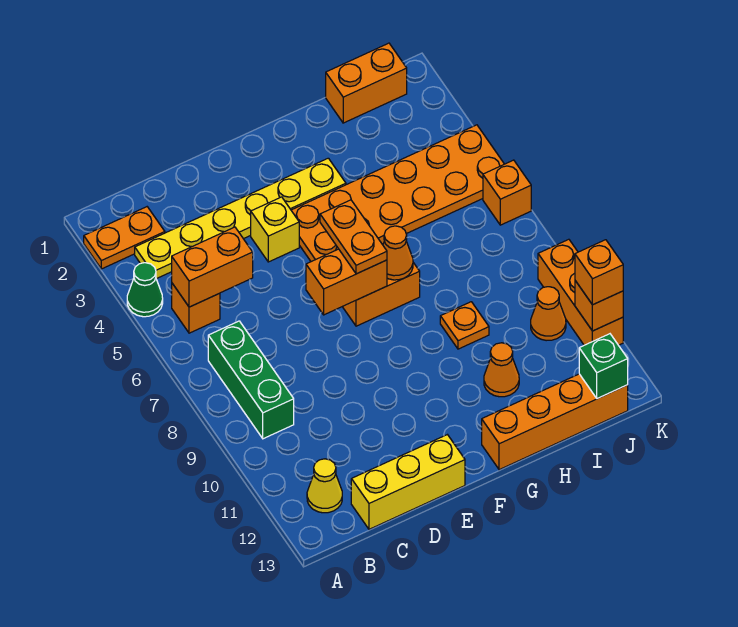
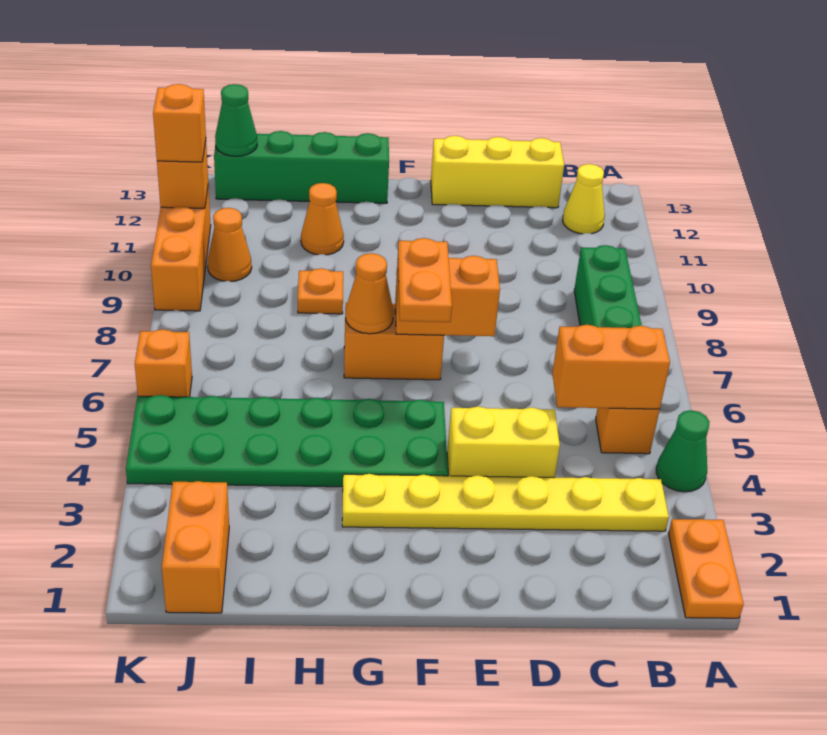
orange plate A2:B2 level 1 -> orange plate A1:A2 level 1
yellow brick E4 level 1 -> yellow brick D4:E4 level 1
orange plate F4:K5 level 1 -> green plate F4:K5 level 1
orange brick G13:J13 level 1 -> green brick G13:J13 level 1
orange brick I1:J1 level 1 -> orange brick J1:J2 level 1
green brick J13 level 2 -> green cone J13 level 2

